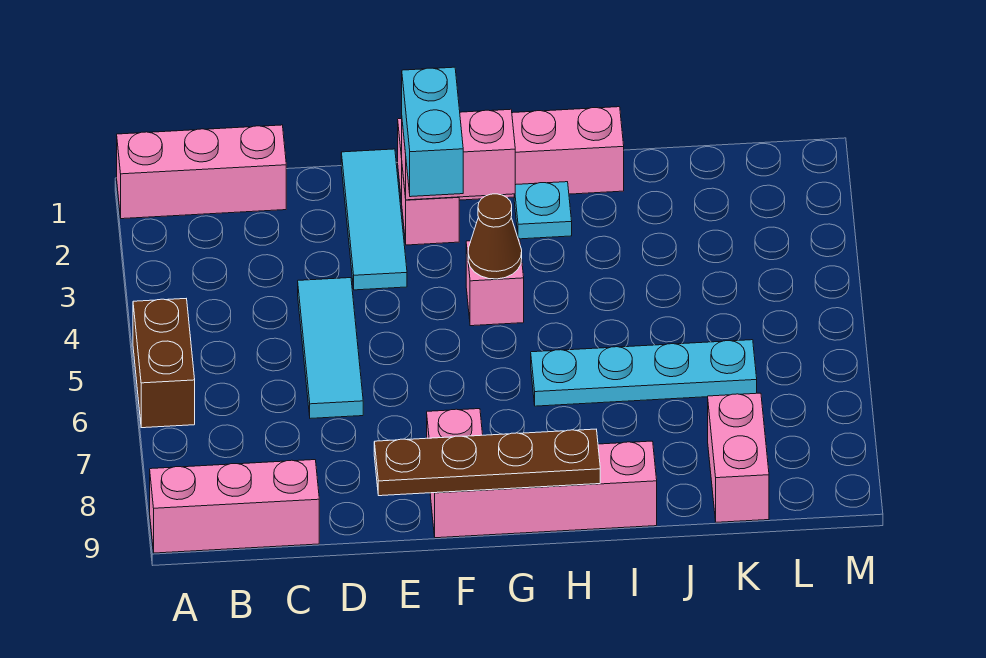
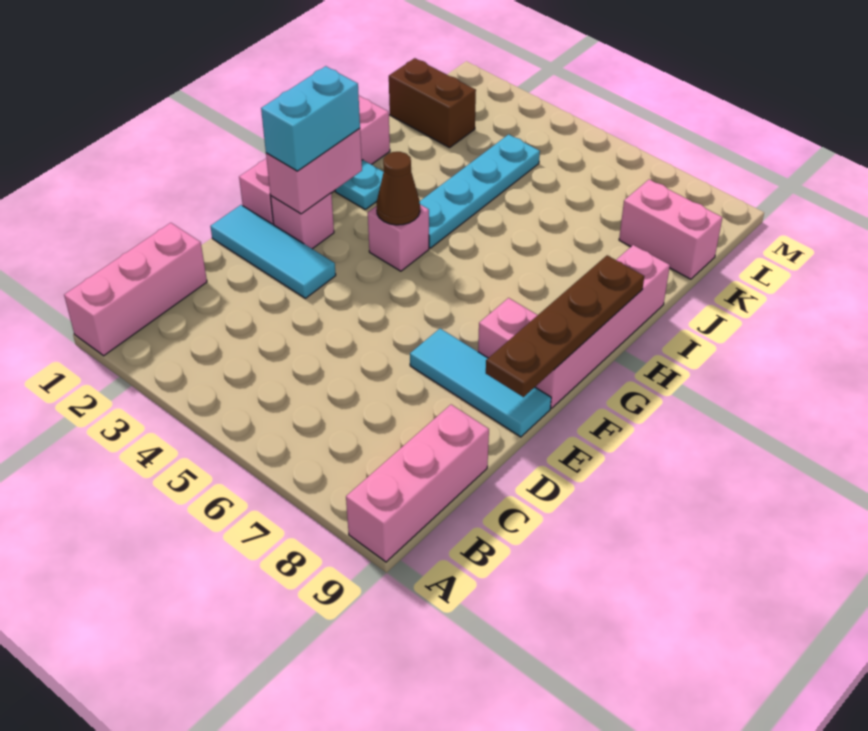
brown brick A5:A6 level 1 -> brown brick K1:K2 level 1
cyan tile D4:D6 level 1 -> cyan tile E7:E9 level 1
cyan brick F2:F3 level 3 -> cyan brick F2:G2 level 3
cyan plate H6:K6 level 1 -> cyan plate H4:K4 level 1

